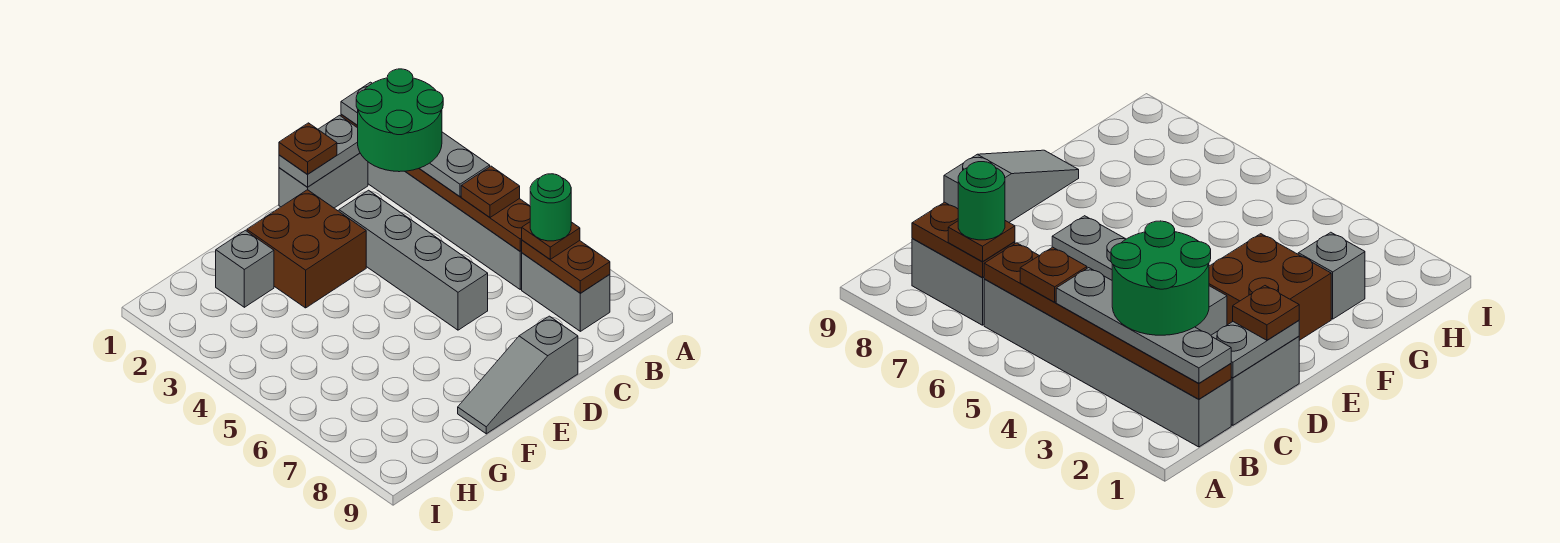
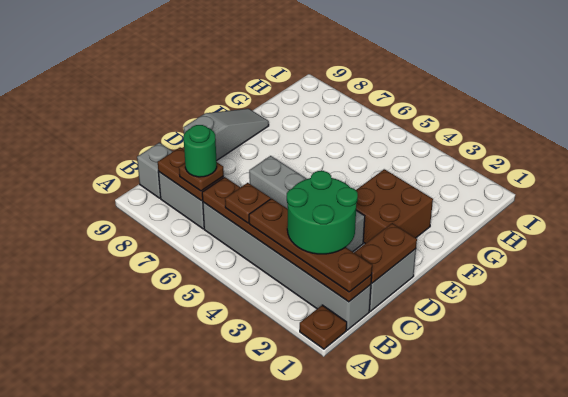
grey plate B1:B4 level 3 -> brown plate B1:B4 level 3
grey plate C1:D1 level 2 -> brown plate C1:D1 level 2
brown plate D1 level 3 -> brown plate A1 level 1
grey brick G2 level 1 -> grey brick B9 level 1

